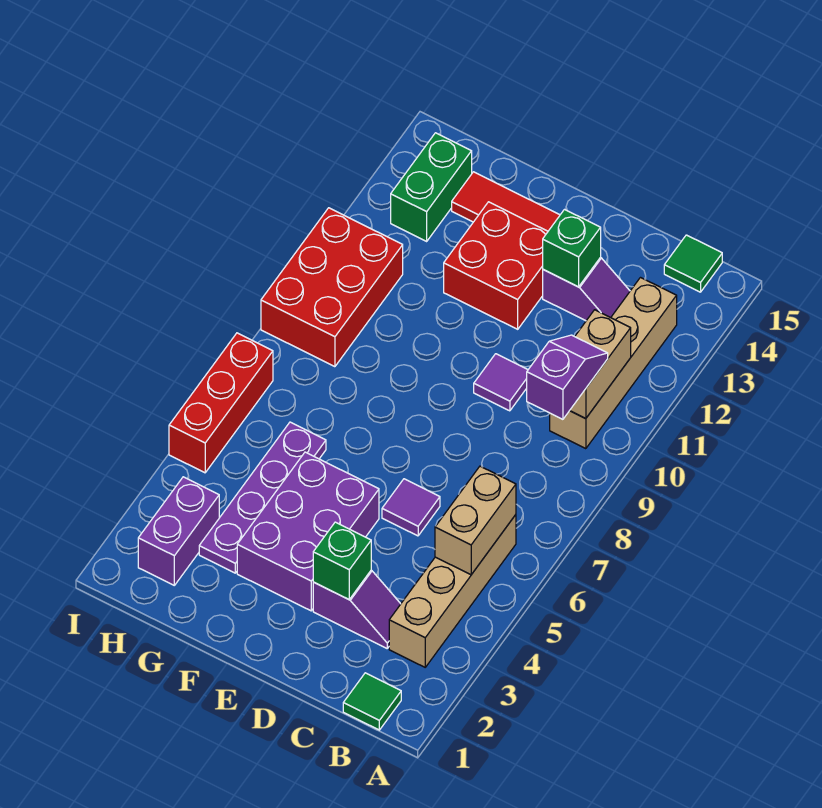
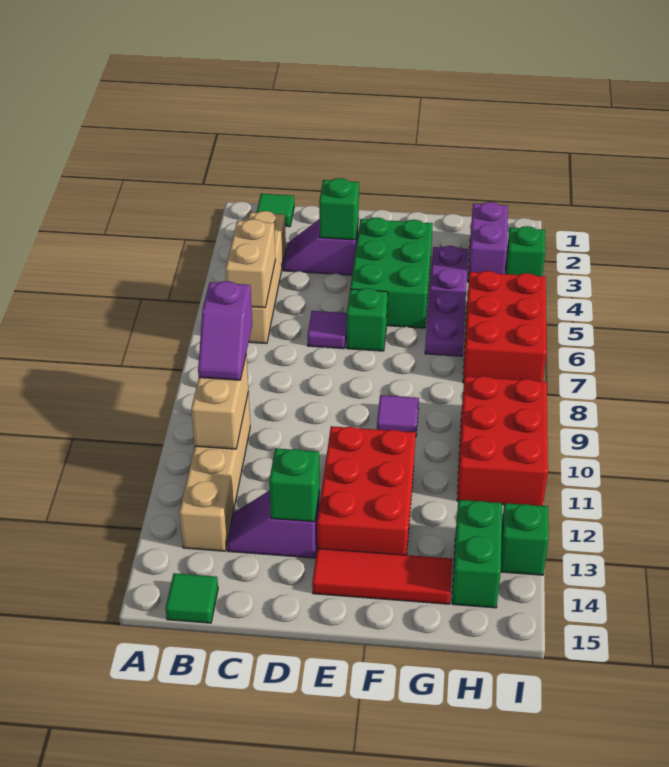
purple tile D10 level 1 -> purple tile F9 level 1
purple brick E3:F5 level 1 -> green brick E3:F5 level 1
none -> green brick E6 level 1
red brick E12:F13 level 1 -> red brick E11:F13 level 1
none -> green brick I3 level 1
red brick I5:I7 level 1 -> red brick H5:I7 level 1
none -> green brick I13 level 1

